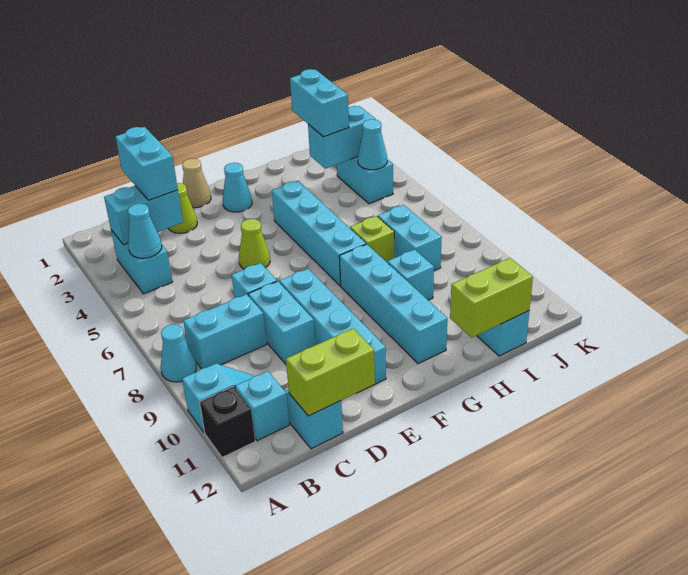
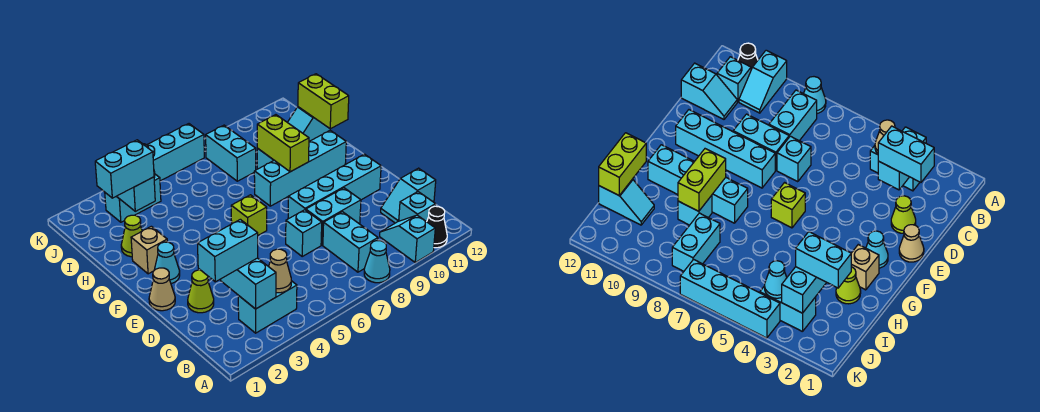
black brick A11 level 1 -> black cone A11 level 1
cyan cone B4 level 2 -> tan cone B4 level 2
lime brick C12:D12 level 2 -> lime brick G9:H9 level 2
lime cone E5 level 1 -> lime cone H2 level 1
none -> tan brick G2 level 1
cyan brick G4:G7 level 1 -> cyan brick K4:K7 level 1
lime brick H7 level 1 -> lime brick F6 level 1
cyan brick I7:I8 level 1 -> cyan brick I8:J8 level 1

